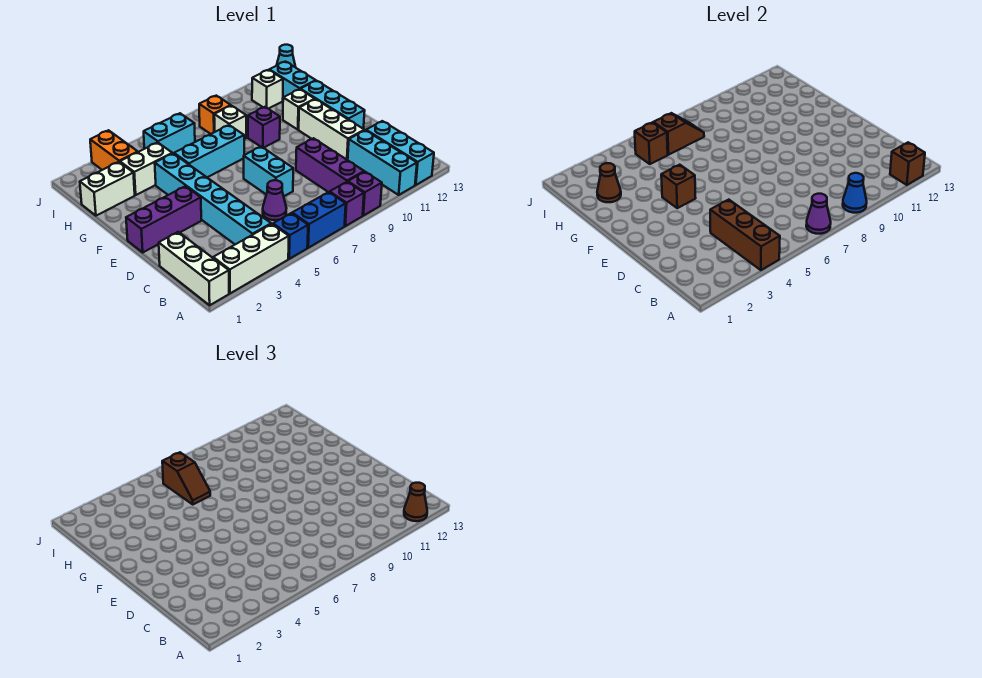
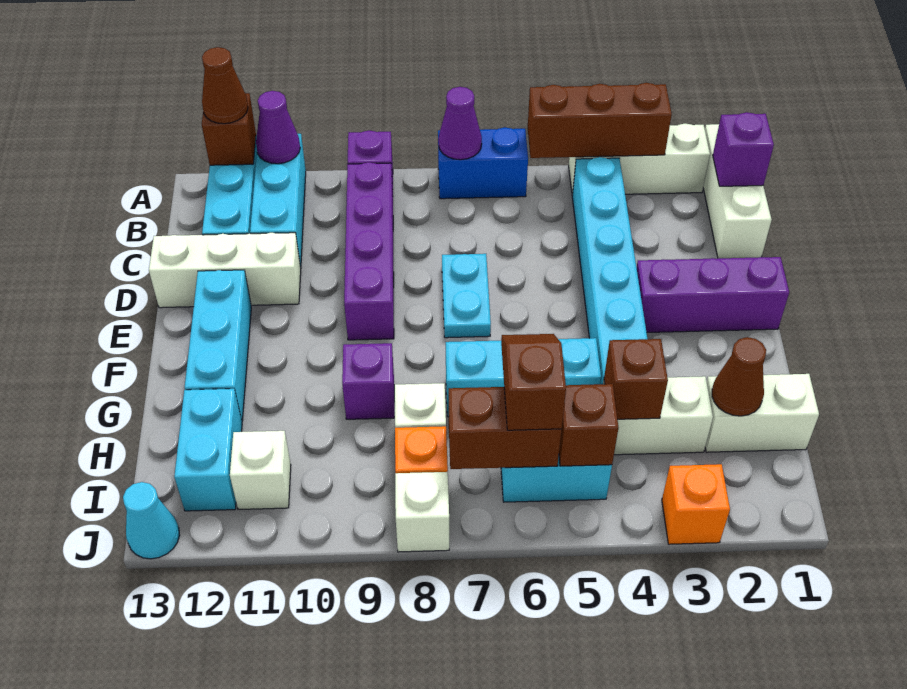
brown brick A4:C4 level 2 -> brown brick A3:A5 level 2
blue brick A5 level 1 -> none
purple brick A8 level 1 -> purple brick B1 level 2
blue cone A9 level 2 -> none
purple brick B9:D9 level 1 -> purple brick B9:E9 level 1
purple cone C6 level 1 -> purple cone A11 level 2
cyan brick D7:E7 level 1 -> cyan plate D7:E7 level 1
white brick D11:F11 level 1 -> white brick D11:D13 level 1
brown brick F4 level 2 -> brown brick H4 level 2
white brick G11 level 1 -> white brick J8 level 1
orange brick I3:J3 level 1 -> orange brick J3 level 1
brown slope I6:I7 level 2 top 6 -> brown brick I6:I7 level 2

